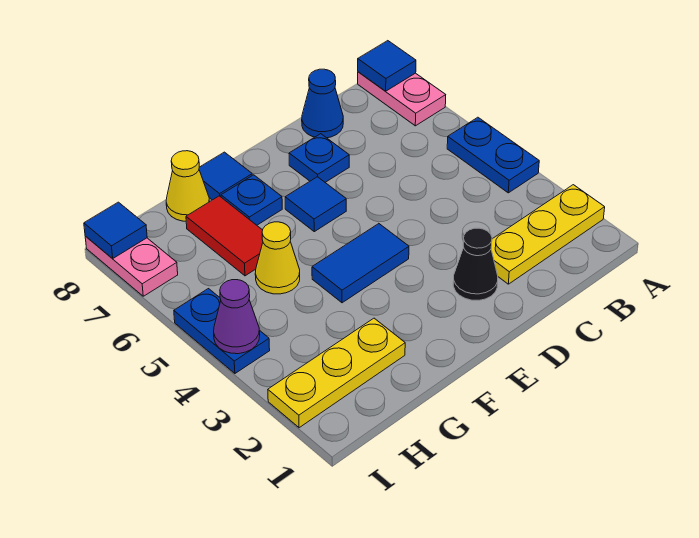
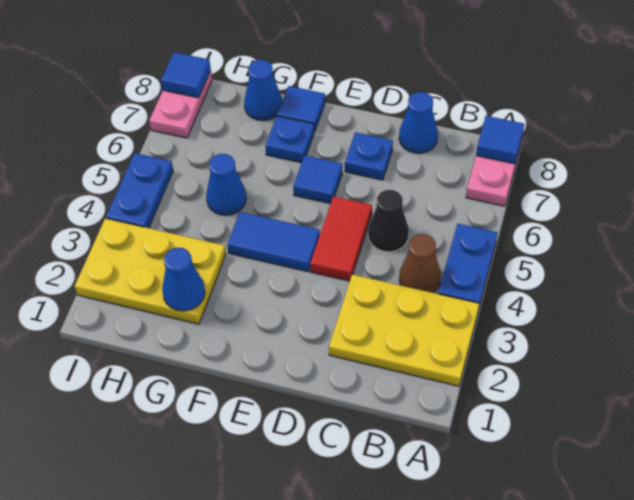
yellow plate A2:C2 level 1 -> yellow plate A2:C3 level 1
none -> brown cone B4 level 1
black cone D2 level 1 -> black cone C5 level 1
yellow plate G2:I2 level 1 -> yellow plate G2:I3 level 1
none -> blue cone G2 level 2
yellow cone G5 level 1 -> blue cone G5 level 1
red tile G6:G7 level 1 -> red tile D4:D5 level 1
yellow cone G8 level 1 -> blue cone G8 level 1
purple cone I4 level 2 -> none

